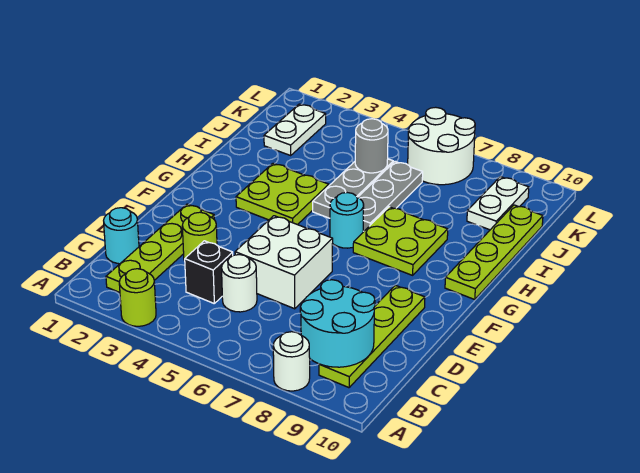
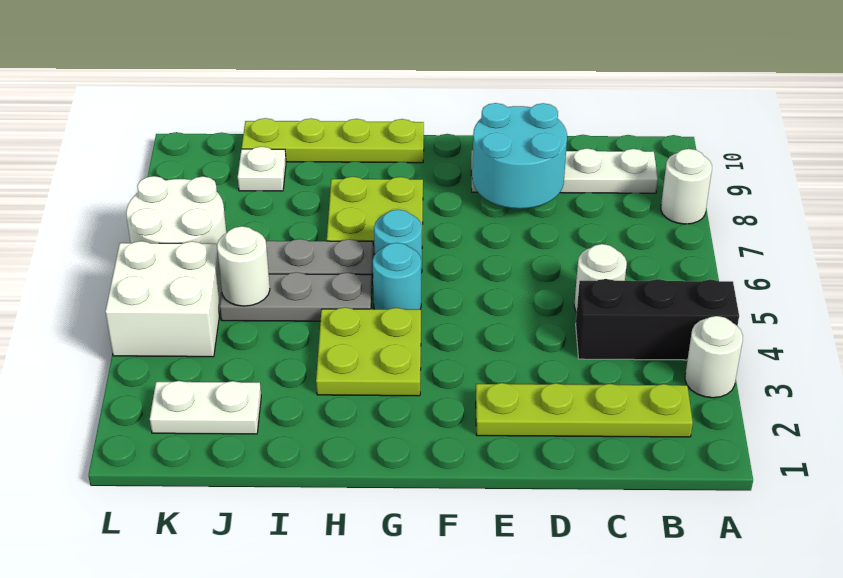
lime round brick A3 level 1 -> white round brick A3 level 1
cyan round brick B8:C9 level 2 -> cyan round brick D8:E9 level 2
lime plate B9:E9 level 1 -> white plate B9:E9 level 1
cyan round brick C1 level 1 -> cyan round brick G5 level 1
black brick C4 level 1 -> black brick A4:C4 level 1
lime round brick D3 level 1 -> none
white brick D5:E6 level 1 -> white brick K4:L5 level 1
grey round brick J5 level 2 -> white round brick J5 level 2
white plate J9:K9 level 1 -> white plate J9 level 1

